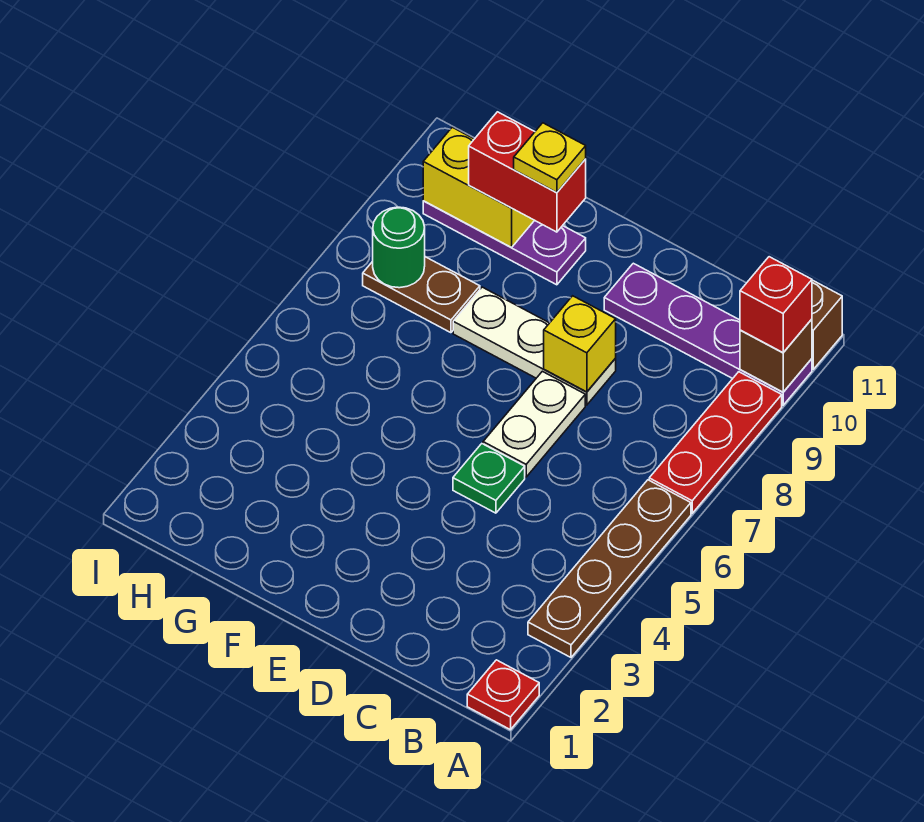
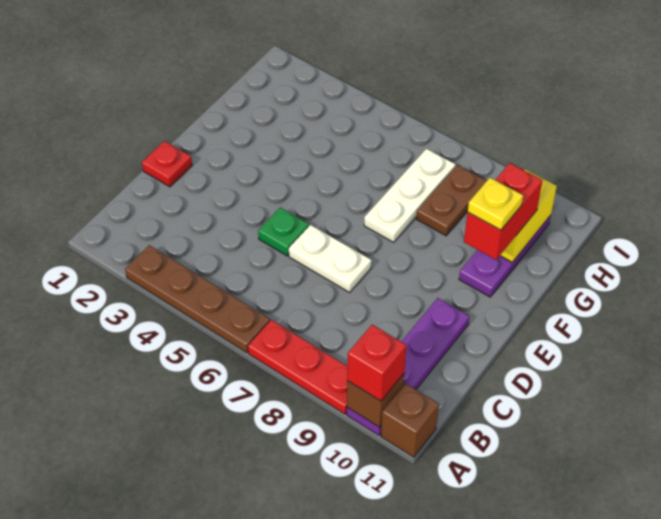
red plate A1 level 1 -> red plate D1 level 1
white plate D8:F8 level 1 -> white plate F7:H7 level 1
yellow brick D8 level 2 -> none
green round brick H8 level 2 -> none

